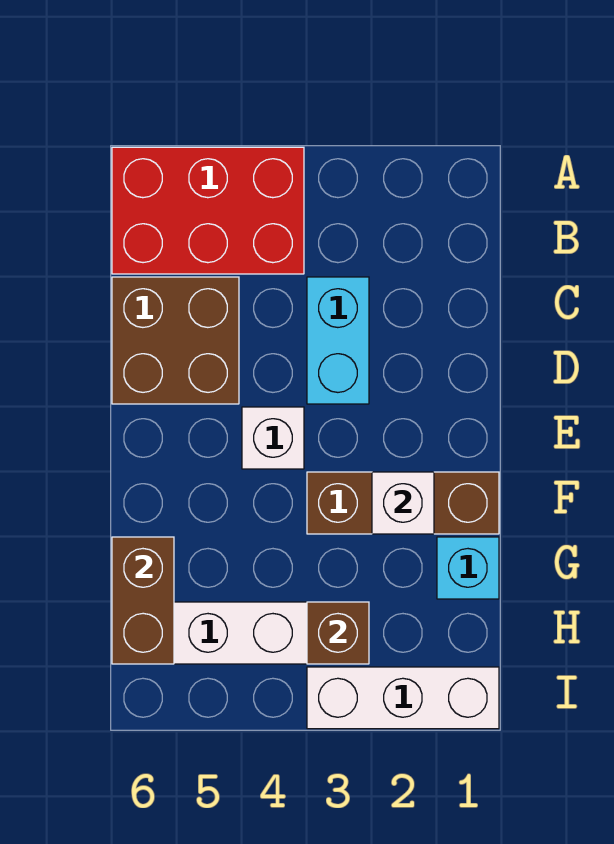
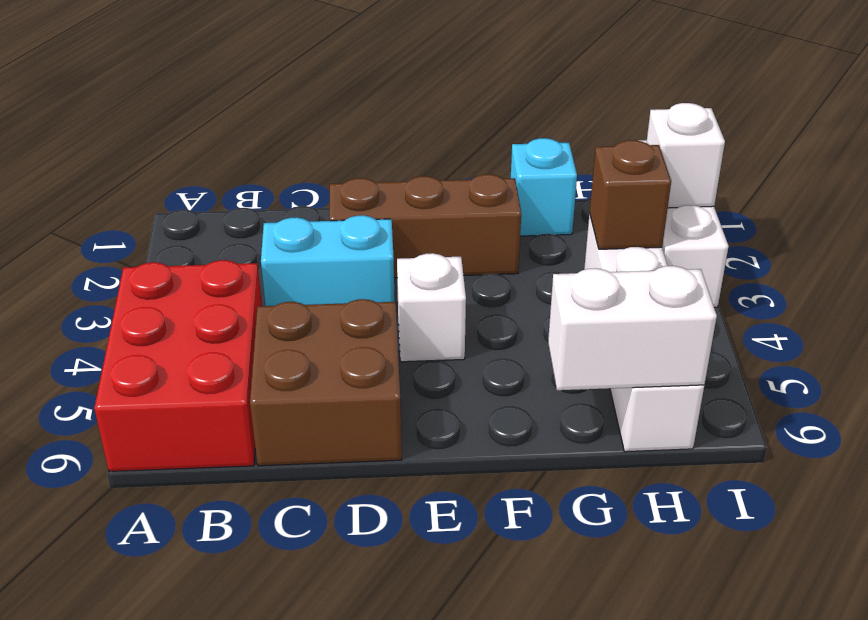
brown brick F1:F3 level 1 -> brown brick D2:F2 level 1
white brick F2 level 2 -> white brick I2 level 2
brown brick G6:H6 level 2 -> white brick G6:H6 level 2

